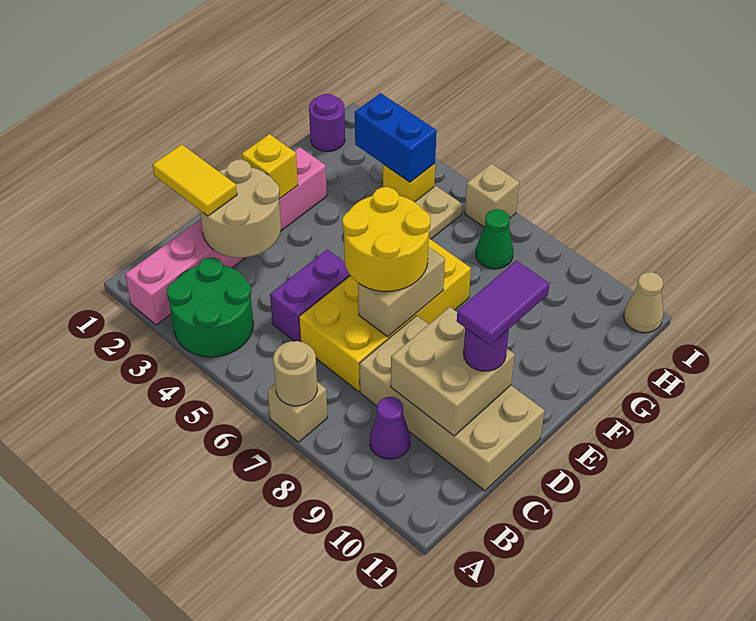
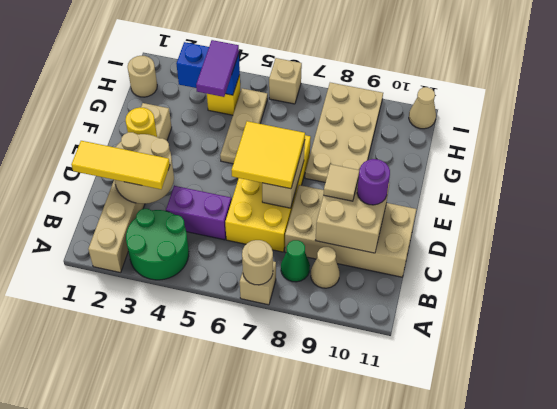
pink brick A2:F2 level 1 -> tan brick A2:F2 level 1
purple cone B9 level 1 -> tan cone B9 level 1
yellow tile C1:C2 level 3 -> yellow tile C1:C3 level 3
purple brick C5:D5 level 1 -> purple brick C4:C5 level 1
yellow round brick D6:E7 level 3 -> yellow tile D6:E7 level 3
none -> tan tile D9 level 3
purple tile D10:E10 level 4 -> purple tile G4:H4 level 3
yellow brick E2 level 2 -> yellow round brick E2 level 2
none -> tan plate F8:I9 level 1
purple round brick H1 level 1 -> tan round brick H1 level 1
green cone H7 level 1 -> green cone B8 level 1

